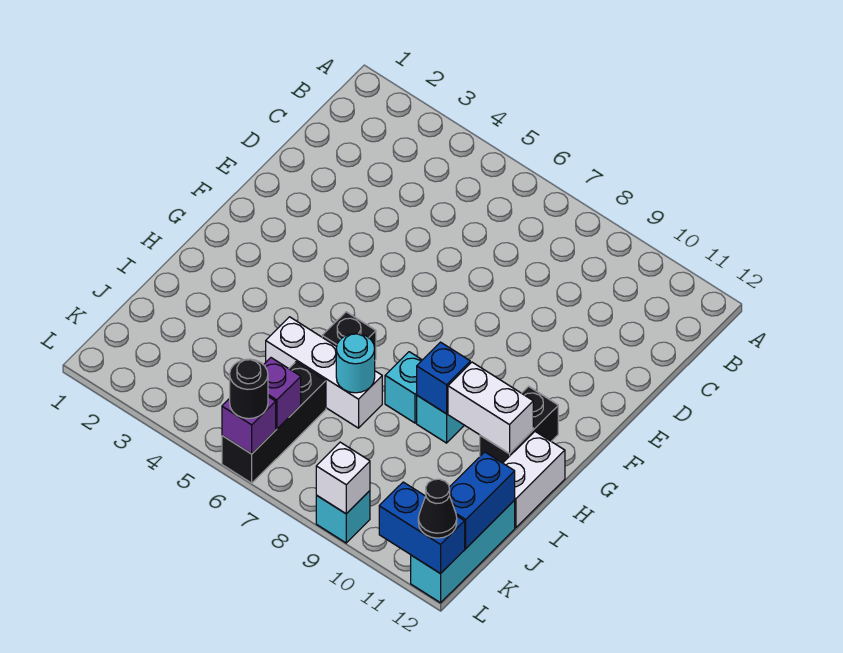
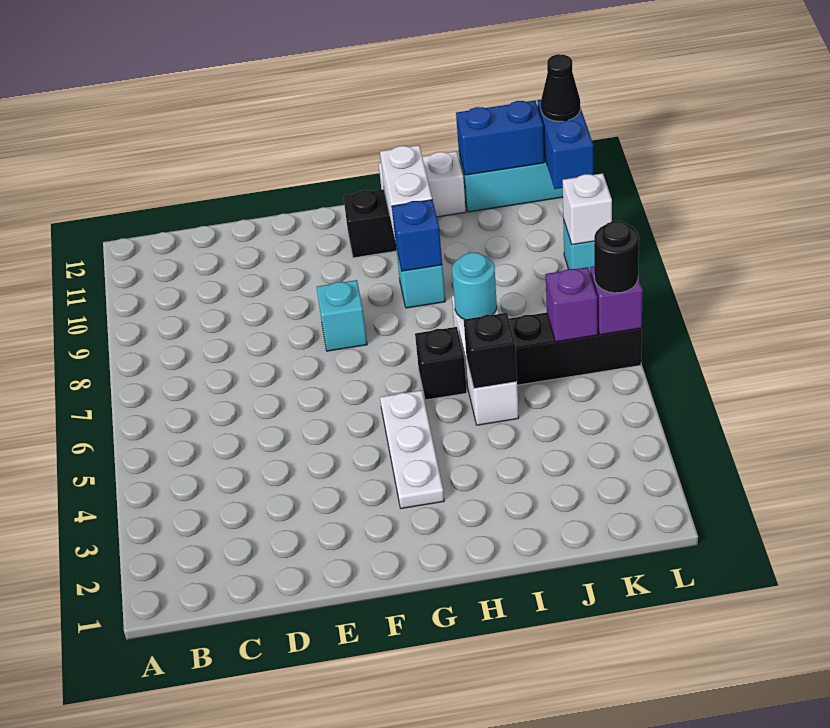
none -> white plate G3:G5 level 1
cyan brick H8 level 1 -> cyan brick F8 level 1
none -> black brick I5 level 2

